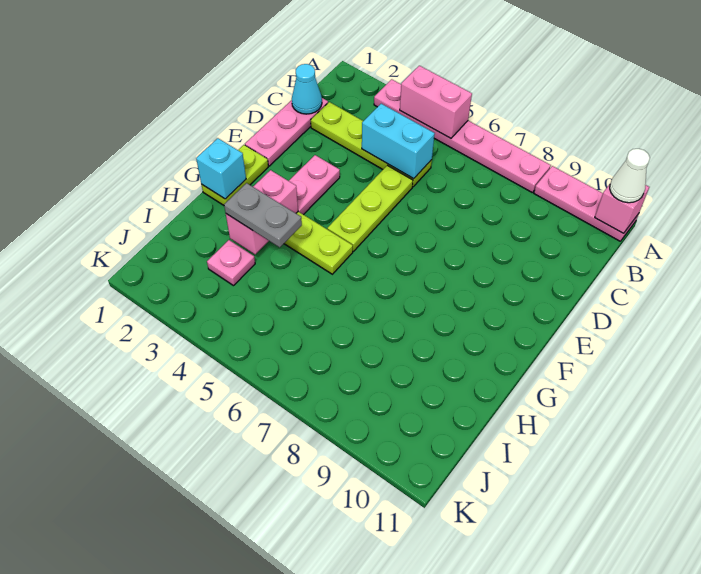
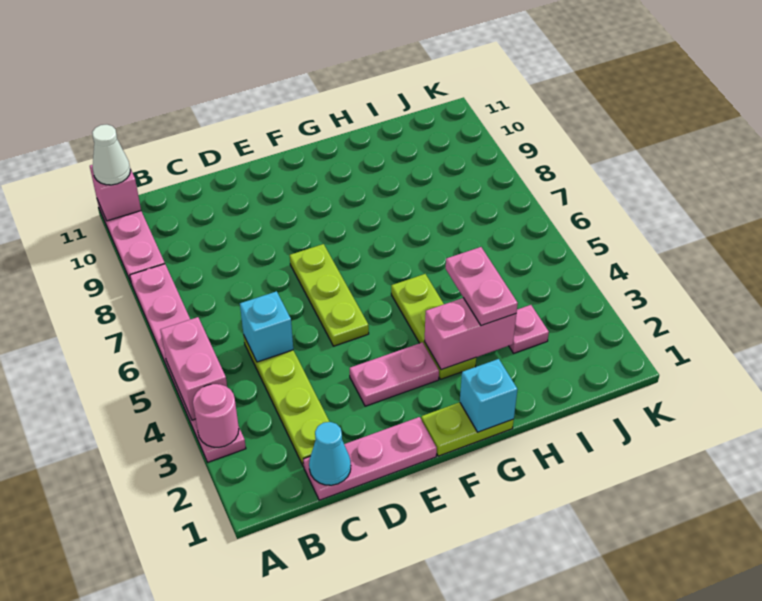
none -> pink round brick A3 level 2
cyan brick C4:C5 level 2 -> cyan brick C5 level 2
lime plate D5:F5 level 1 -> lime plate E5:E7 level 1
grey plate H3:H4 level 3 -> pink plate H3:H4 level 3

